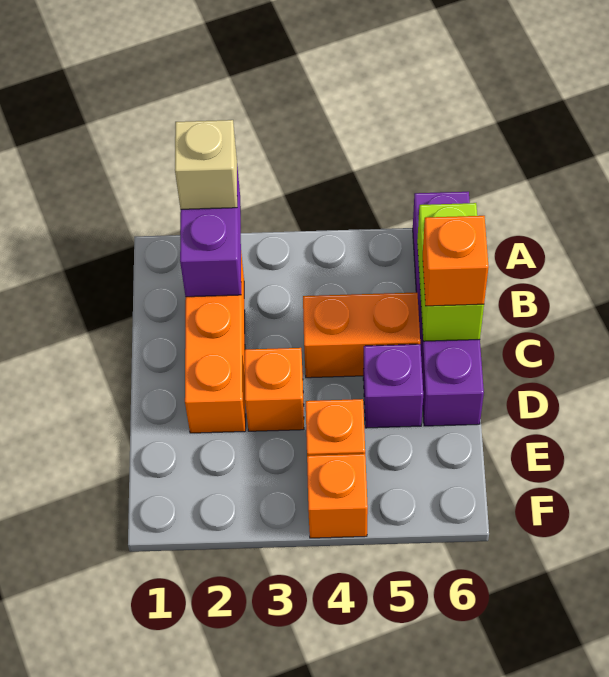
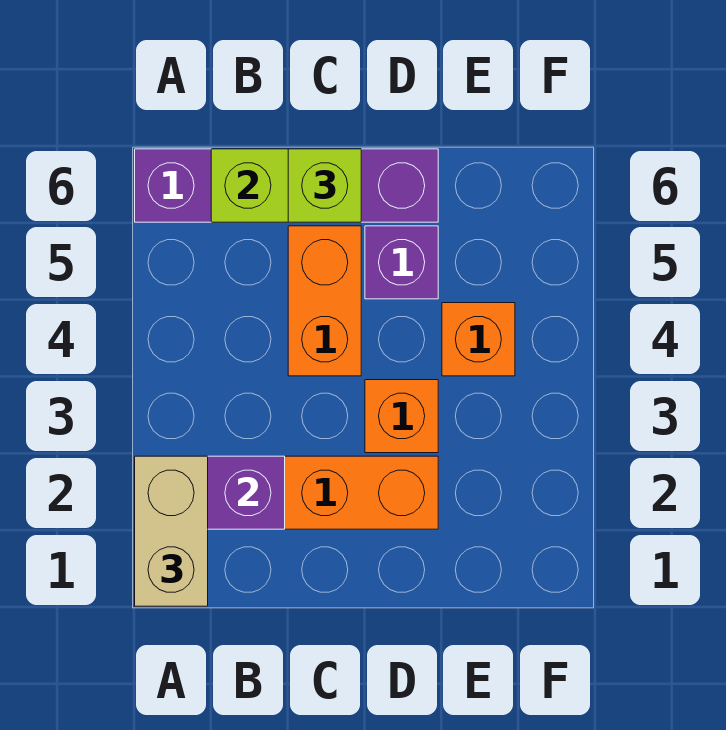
tan brick A2 level 3 -> tan brick A1:A2 level 3
orange brick C6 level 3 -> lime brick C6 level 3
orange brick F4 level 1 -> none

